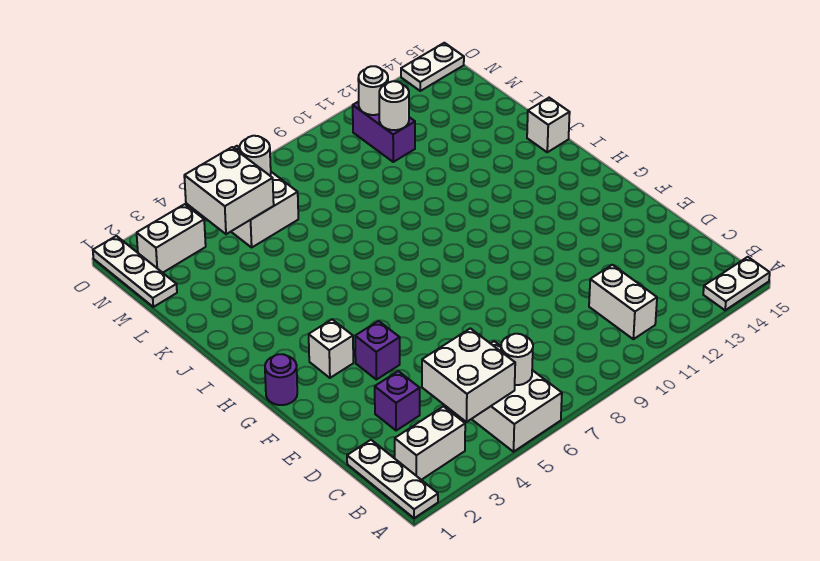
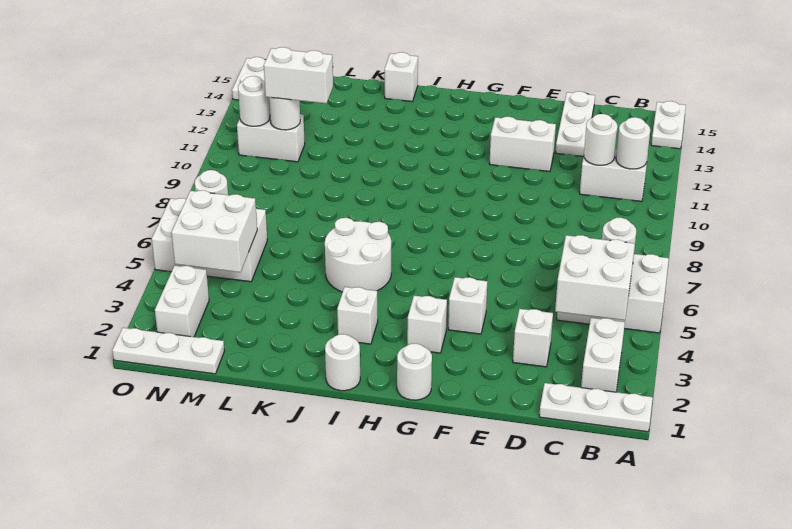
none -> white round brick B11 level 2
none -> white round brick C11 level 2
purple brick D3 level 1 -> white brick D3 level 1
none -> white plate D13:D15 level 1
none -> white brick E12:F12 level 1
purple brick F4 level 1 -> white brick F4 level 1
purple round brick G1 level 1 -> white round brick G1 level 1
none -> white round brick I1 level 1
none -> white brick I3 level 1
none -> white round brick I5:J6 level 1
none -> white brick L11:M11 level 3
purple brick M11:N11 level 1 -> white brick M11:N11 level 1

